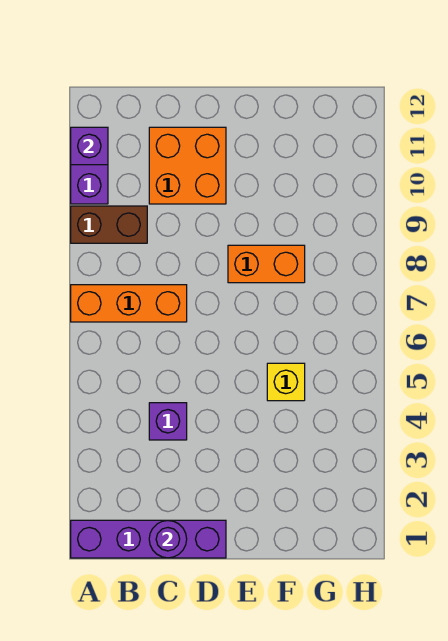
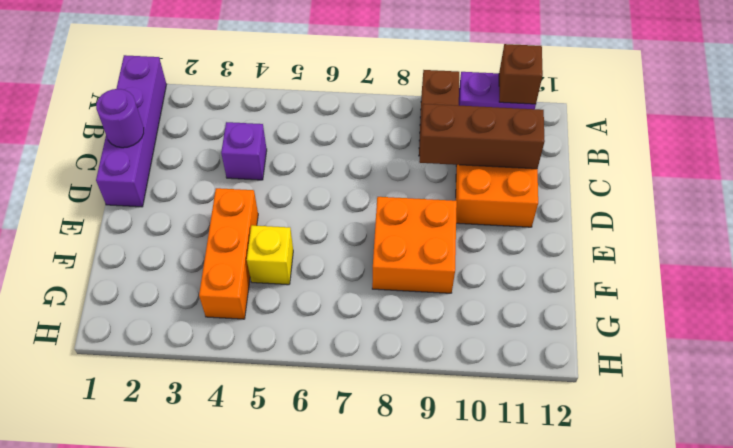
orange brick A7:C7 level 1 -> orange brick E4:G4 level 1
purple brick A11 level 2 -> brown brick A11 level 2
none -> brown brick C9:C11 level 2
orange brick E8:F8 level 1 -> orange brick E8:F9 level 1

